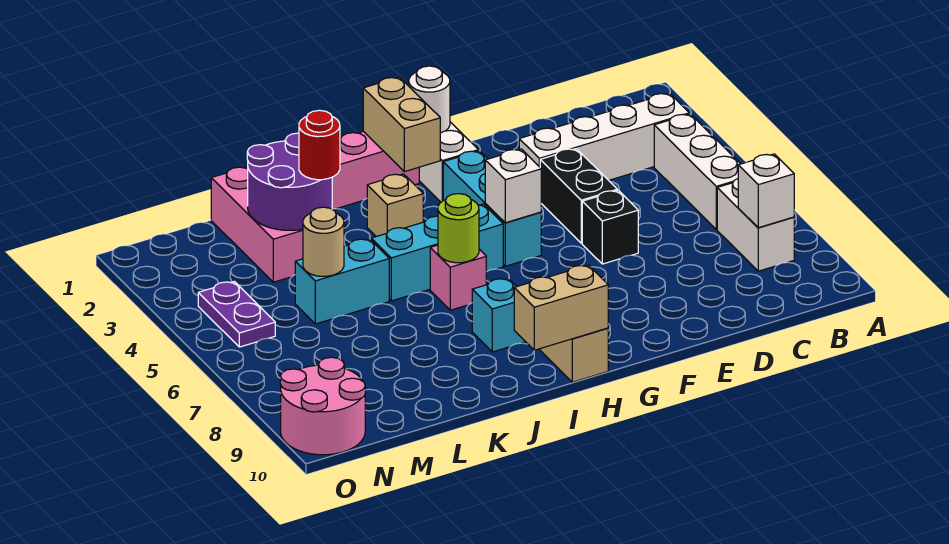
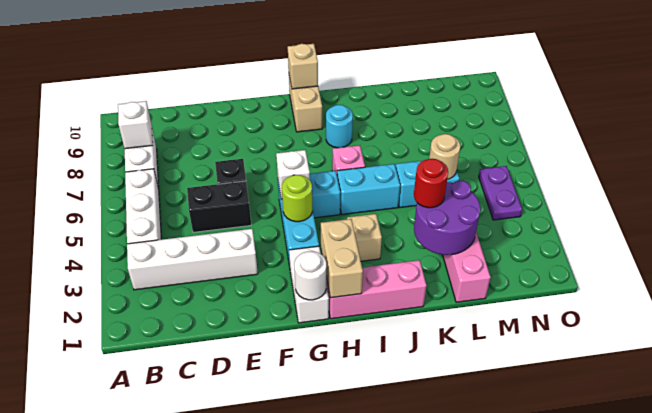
black brick E4:E5 level 1 -> black brick D5:E5 level 1
tan brick H10:I10 level 2 -> tan brick H10 level 2
lime round brick I6 level 2 -> lime round brick G4 level 2
cyan brick I8 level 1 -> cyan round brick I8 level 1
pink round brick N9:O10 level 1 -> none

